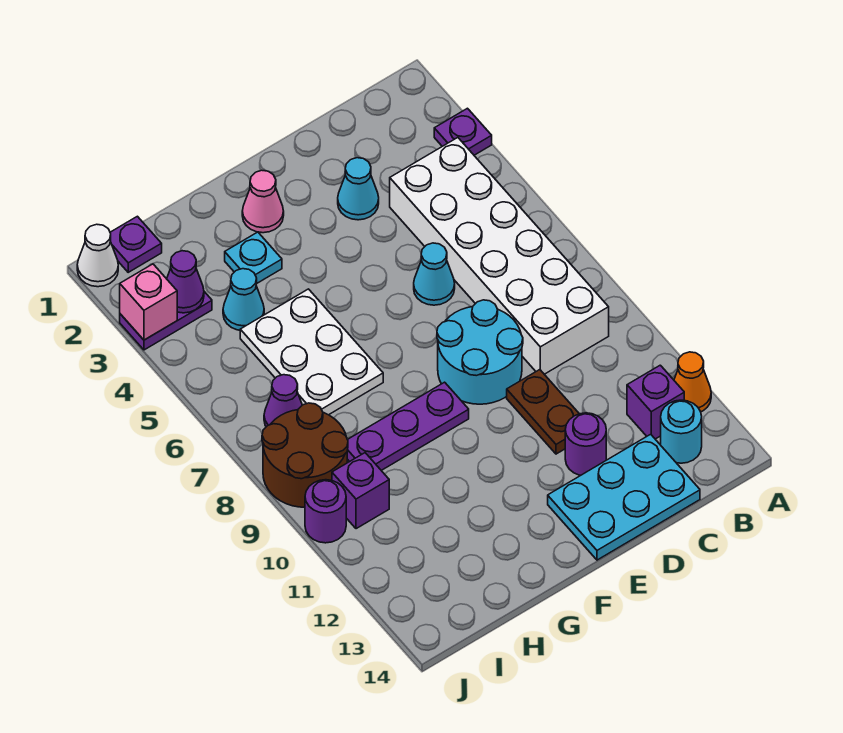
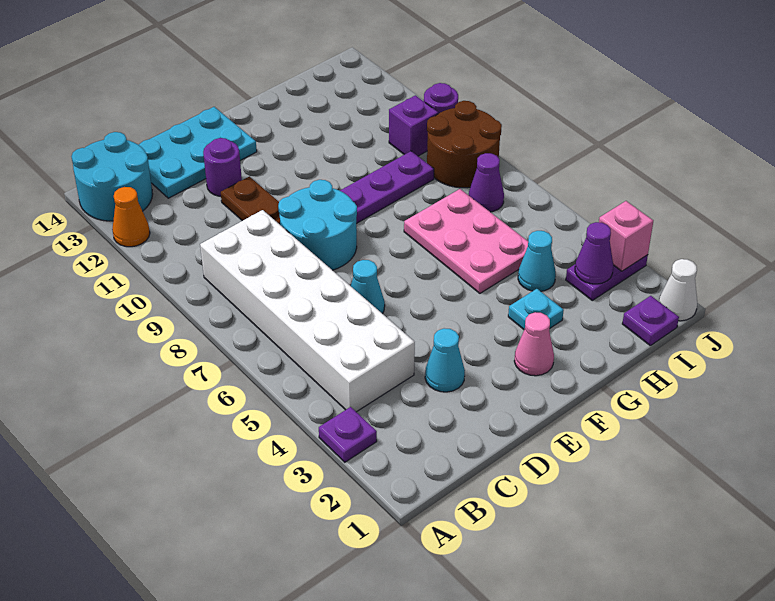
purple brick B12 level 1 -> none
cyan round brick B13 level 1 -> cyan round brick A13:B14 level 1
white plate G5:H7 level 1 -> pink plate G5:H7 level 1

